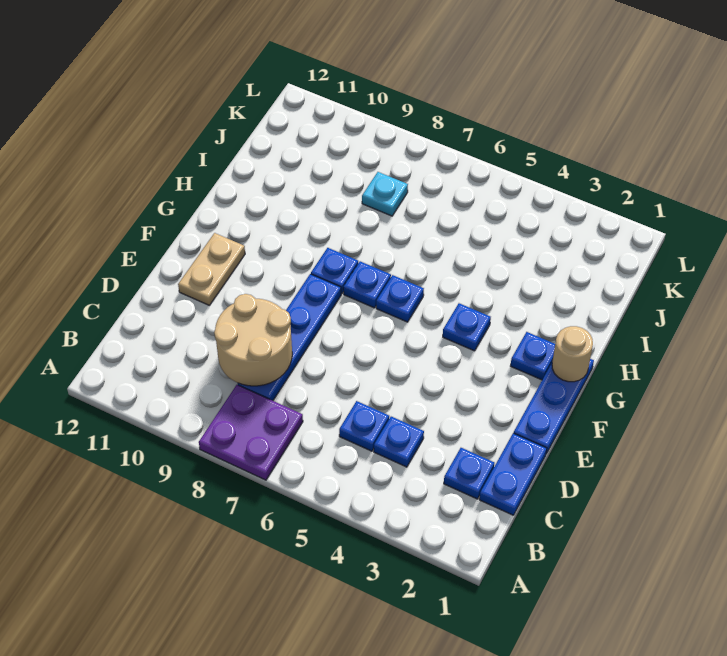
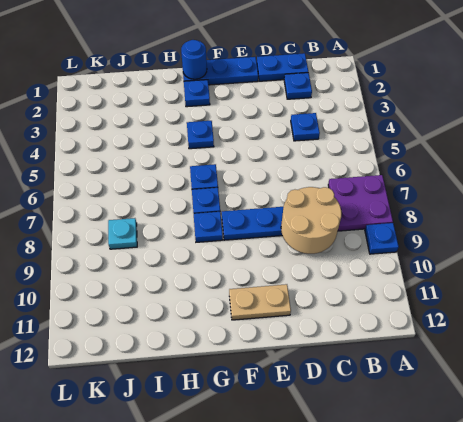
blue plate C5 level 1 -> blue plate A9 level 1
tan round brick G1 level 2 -> blue round brick G1 level 2

